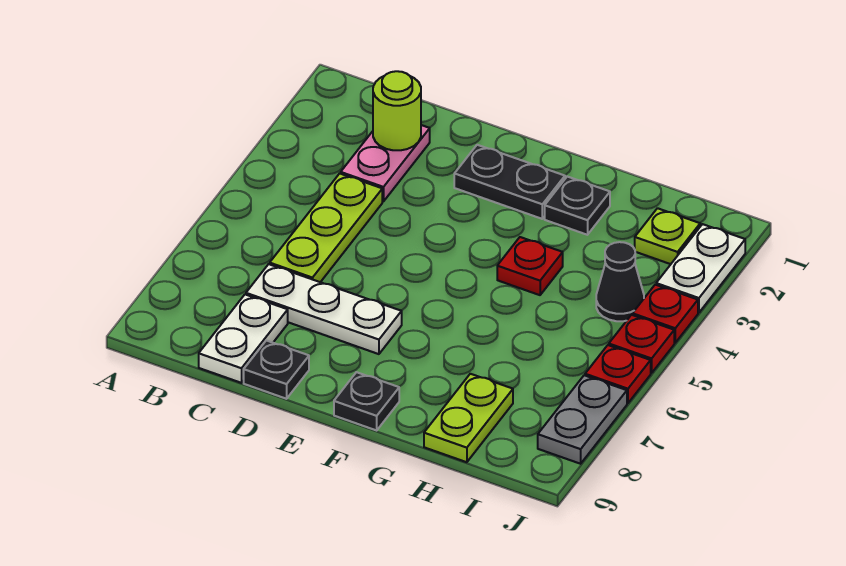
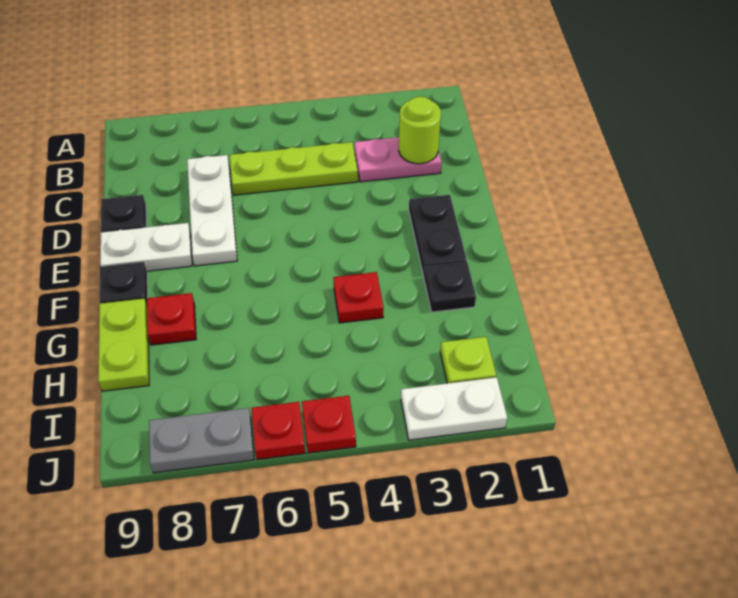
white plate C8:C9 level 1 -> white plate E8:E9 level 1
lime plate H8:H9 level 1 -> lime plate G9:H9 level 1
black cone I4 level 1 -> none
red plate J4 level 1 -> red plate G8 level 1

